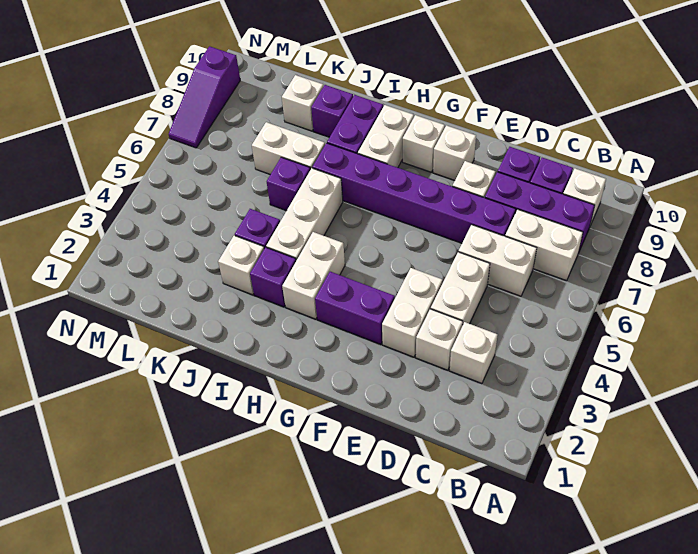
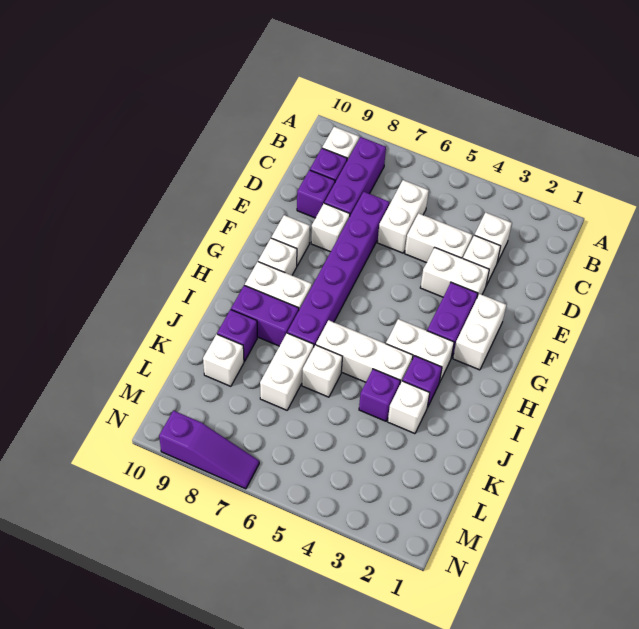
white brick B7:C7 level 1 -> white brick F2:G2 level 1
purple brick J6 level 1 -> white brick J6 level 1

